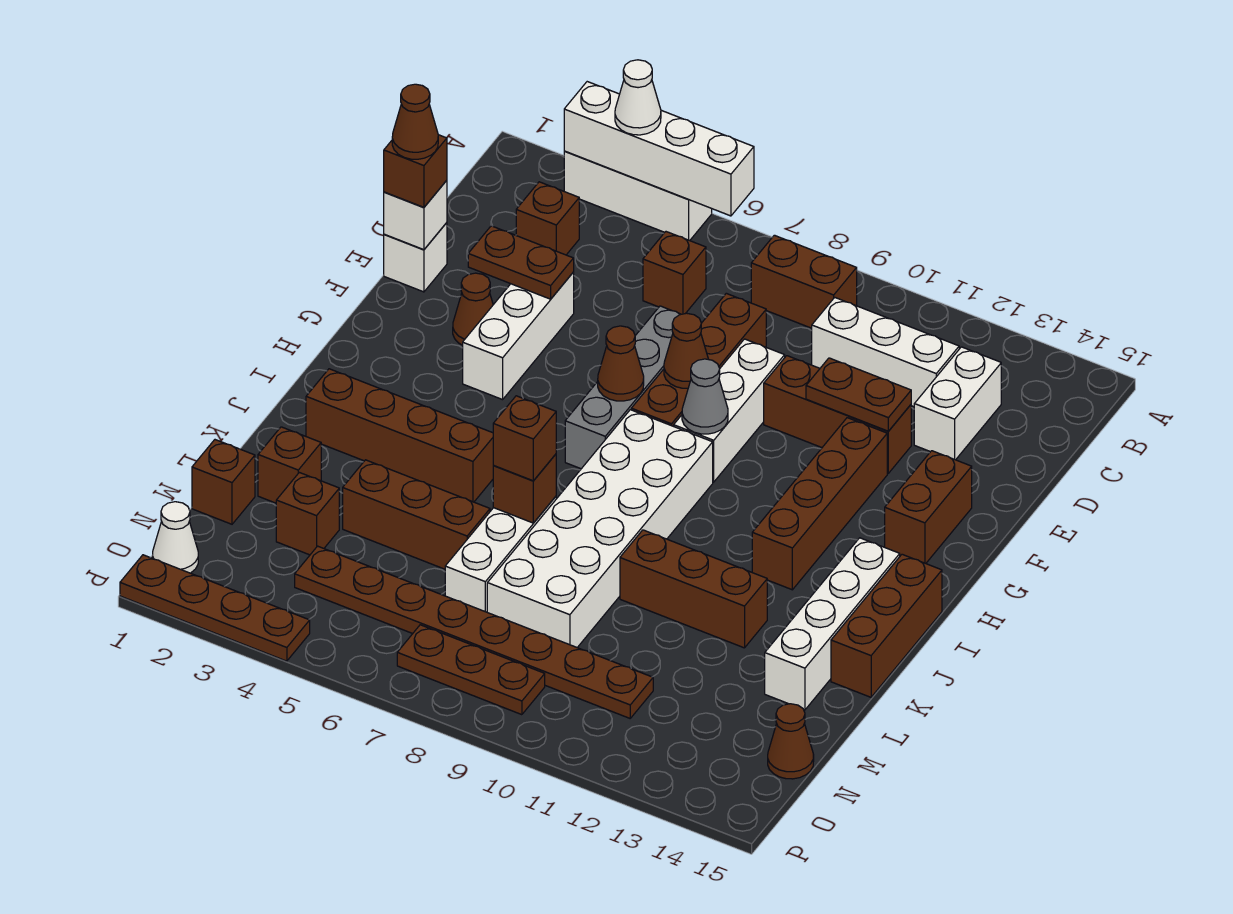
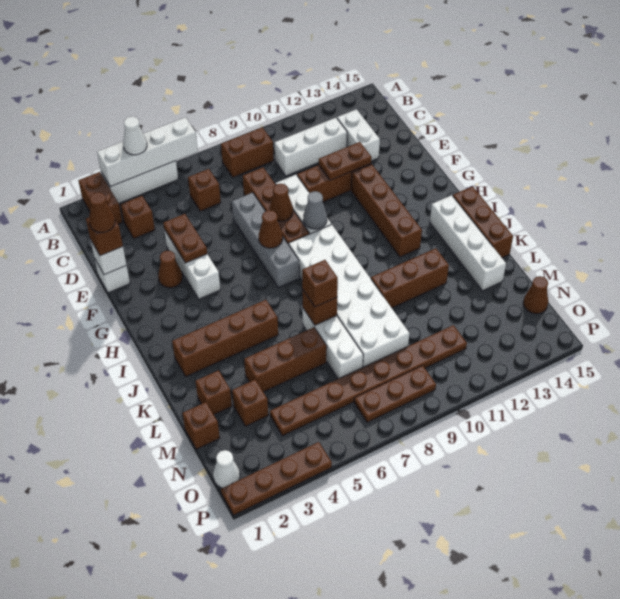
brown plate E3:E4 level 2 -> brown plate E4:F4 level 2
brown brick F14:G14 level 1 -> brown brick A2:B2 level 1

